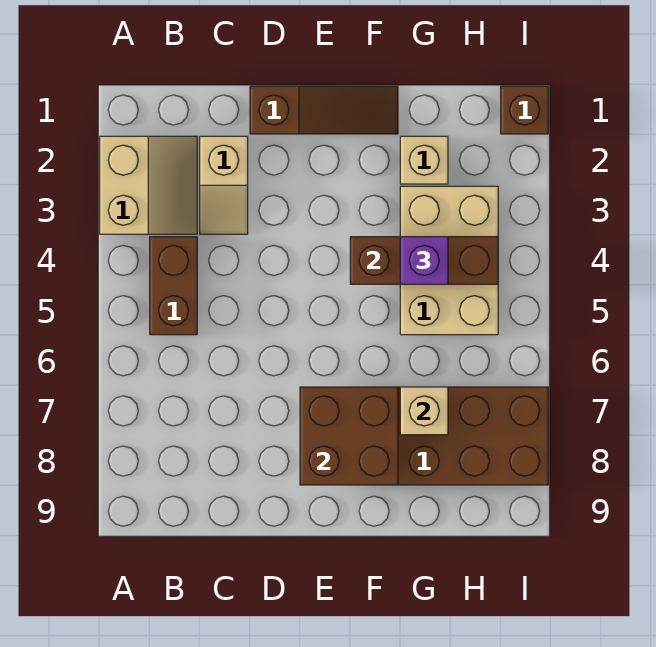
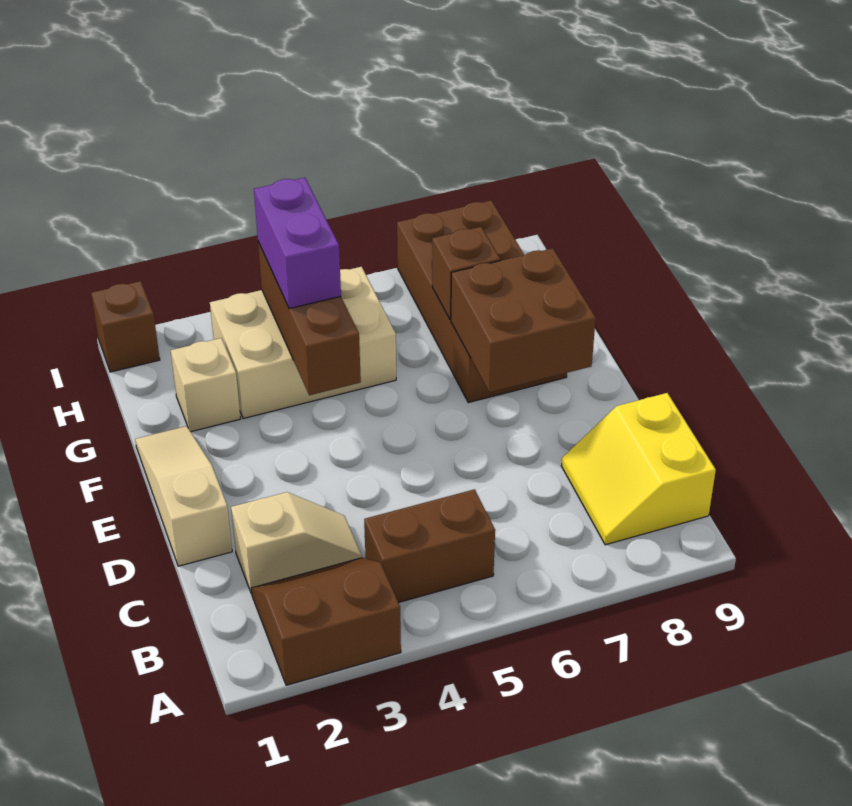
tan slope A2:B3 level 1 top A -> brown slope A2:B3 level 1 top A
none -> yellow slope B8:C9 level 1 top 9
brown slope D1:F1 level 1 top D -> tan slope D1:F1 level 1 top D
purple brick G4 level 3 -> purple brick G4:H4 level 3
tan brick G7 level 2 -> brown brick G7 level 2

